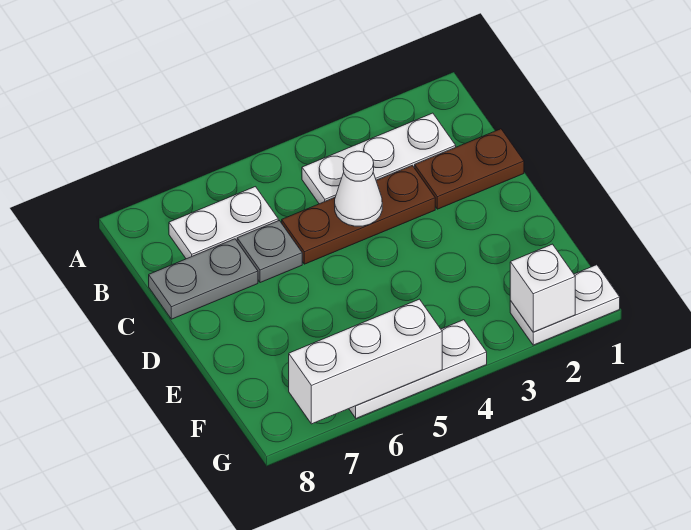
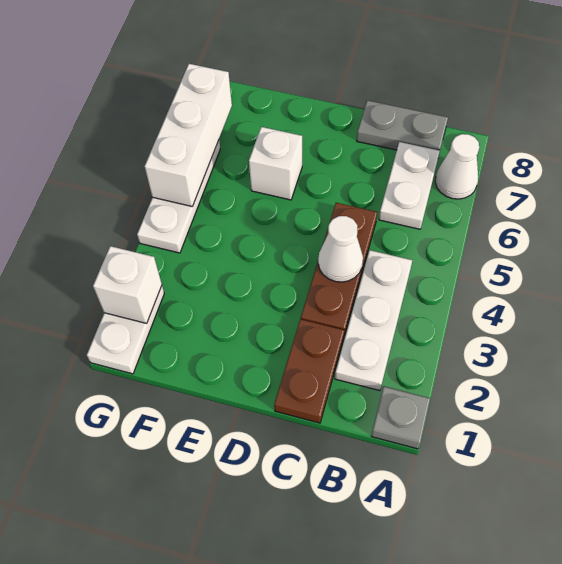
none -> white cone A7 level 1
grey plate C6 level 1 -> grey plate A1 level 1
grey plate C7:C8 level 1 -> grey plate B8:C8 level 1
none -> white brick E6 level 1

